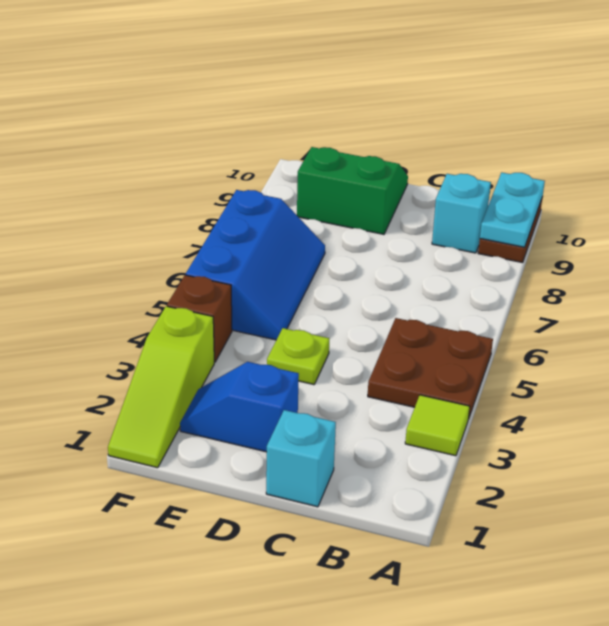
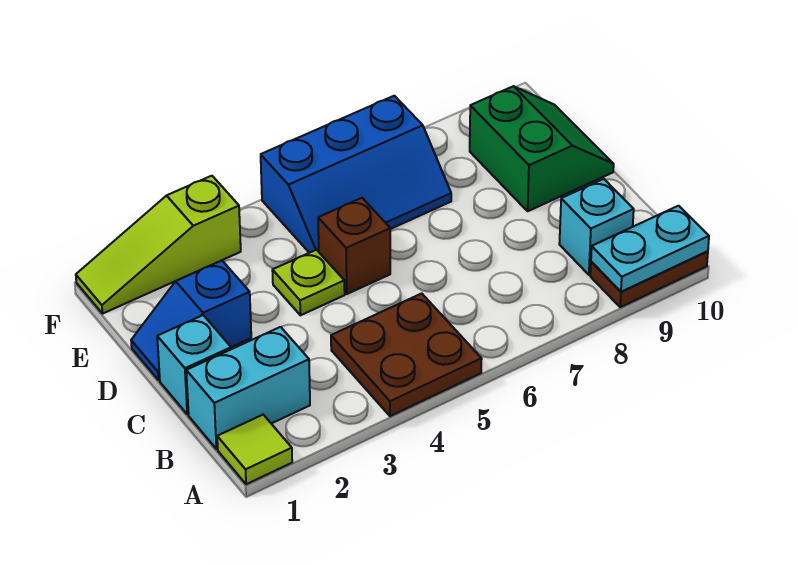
lime tile A3 level 1 -> lime tile A1 level 1
none -> cyan brick B1:B2 level 1
blue slope D2:E2 level 1 top D -> blue slope D1:D2 level 1 top 2
brown brick F4 level 1 -> brown brick D5 level 1

